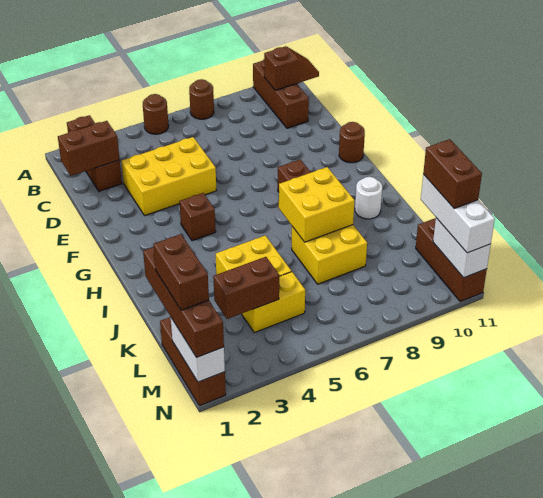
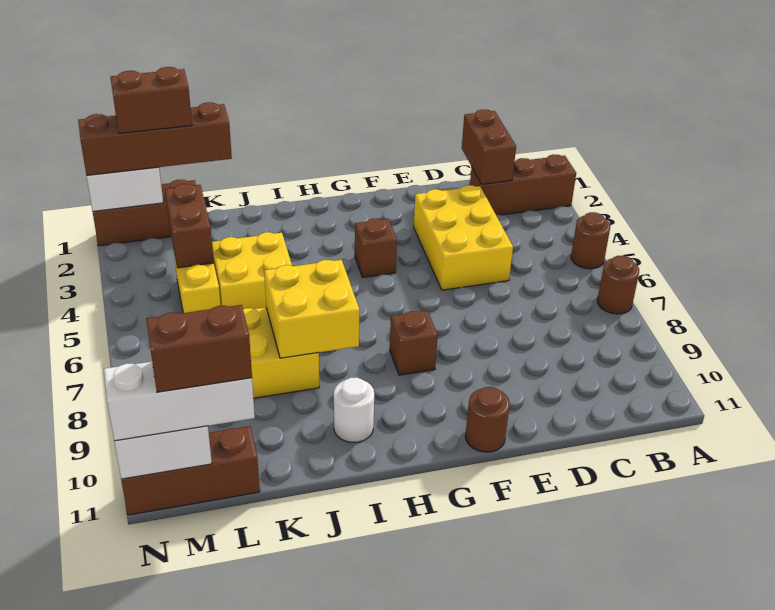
brown brick A10:C10 level 1 -> none
brown slope B10:B11 level 2 top 10 -> none

